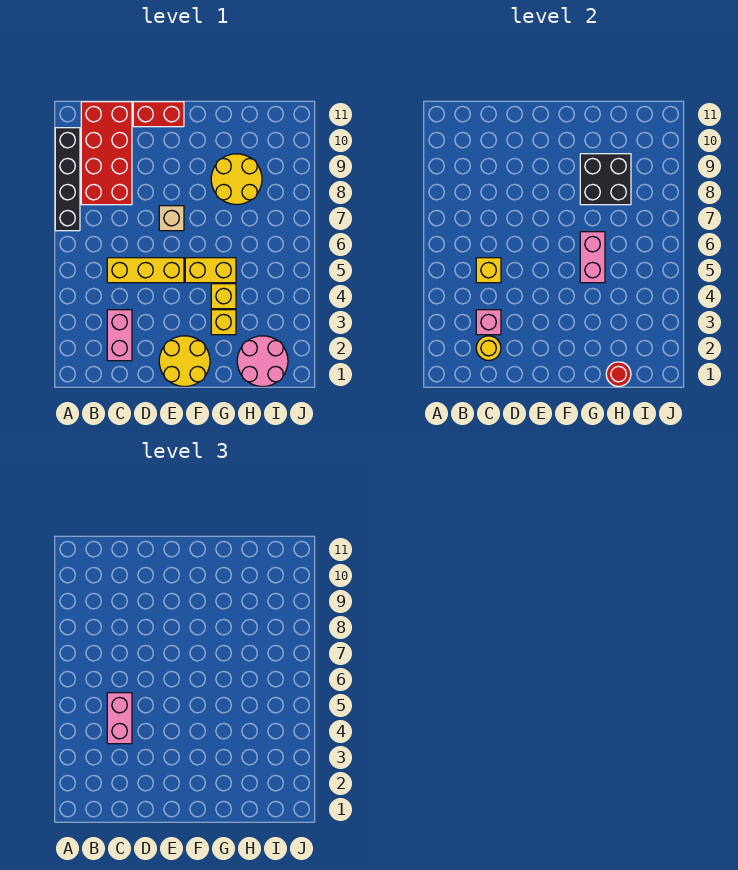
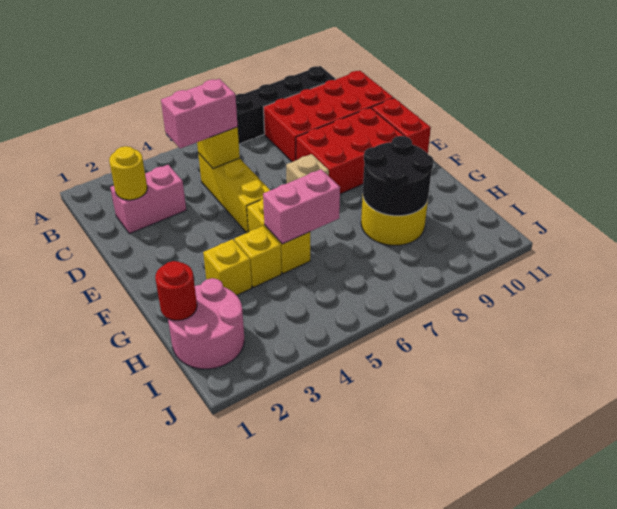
pink brick C3 level 2 -> none
none -> red brick D8:E10 level 1
yellow round brick E1:F2 level 1 -> none
black brick G8:H9 level 2 -> black round brick G8:H9 level 2

